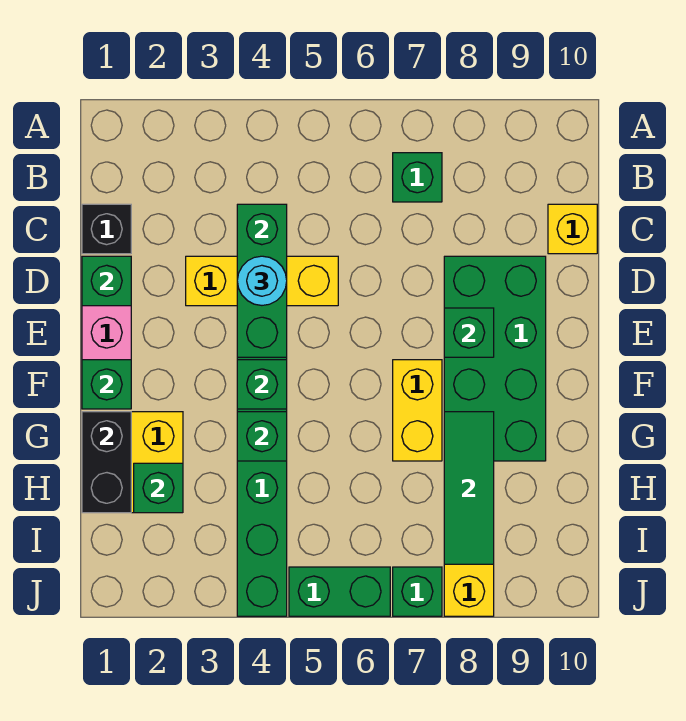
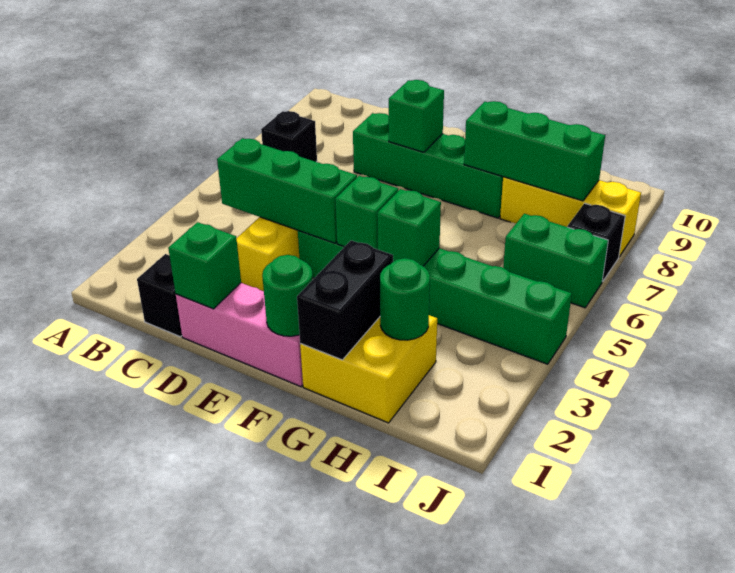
green brick B7 level 1 -> black brick B7 level 1
yellow brick C10 level 1 -> none
cyan round brick D4 level 3 -> none
green brick D8:G9 level 1 -> green brick D8:G8 level 1
green brick F1 level 2 -> green round brick F1 level 2
yellow brick F7:G7 level 1 -> none
black brick G1:H1 level 2 -> black brick G1:G2 level 2
green tile G8:I8 level 2 -> green brick G8:I8 level 2
green brick H2 level 2 -> green round brick H2 level 2
green brick J5:J6 level 1 -> green brick I6:J6 level 1
green brick J7 level 1 -> black brick J7 level 1

